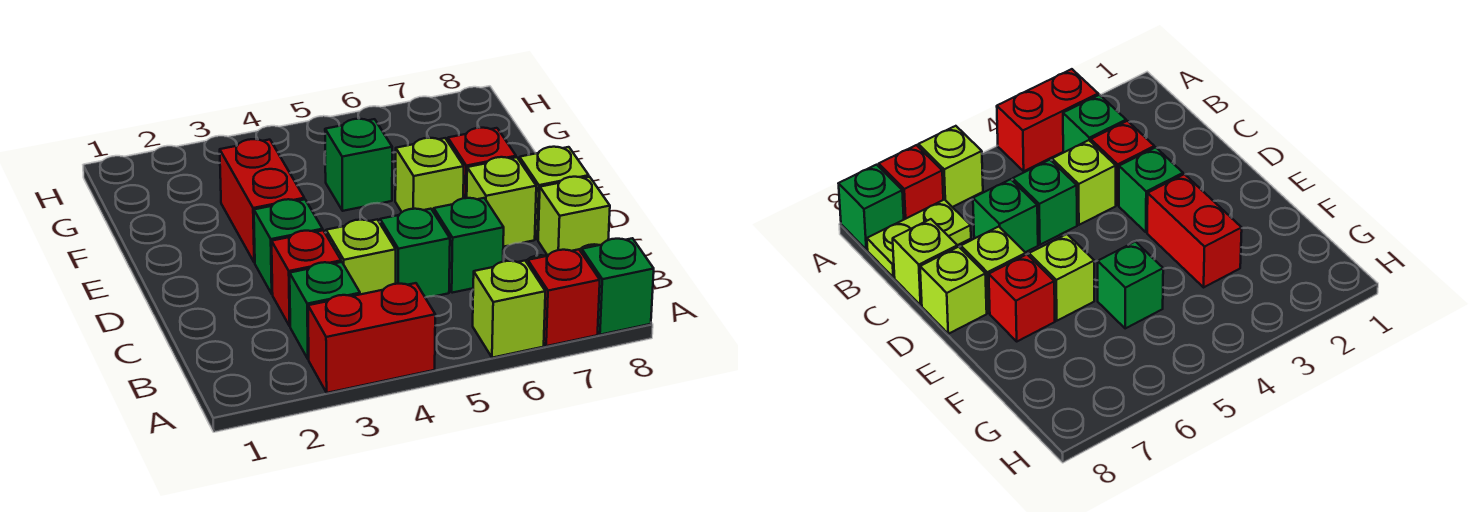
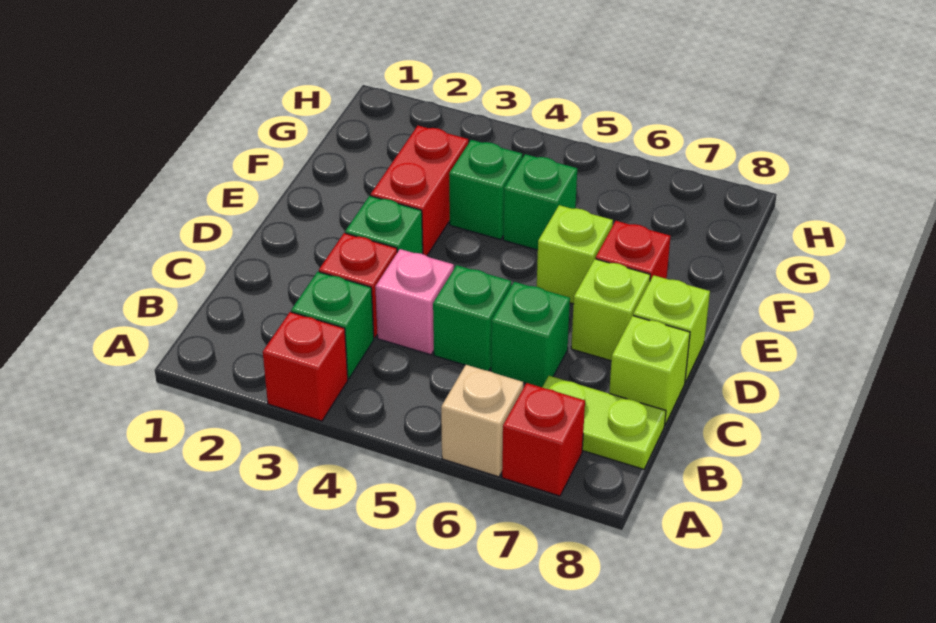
red brick A3:A4 level 1 -> red brick A3 level 1
lime brick A6 level 1 -> tan brick A6 level 1
green brick A8 level 1 -> green brick F4 level 1
lime brick C4 level 1 -> pink brick C4 level 1

